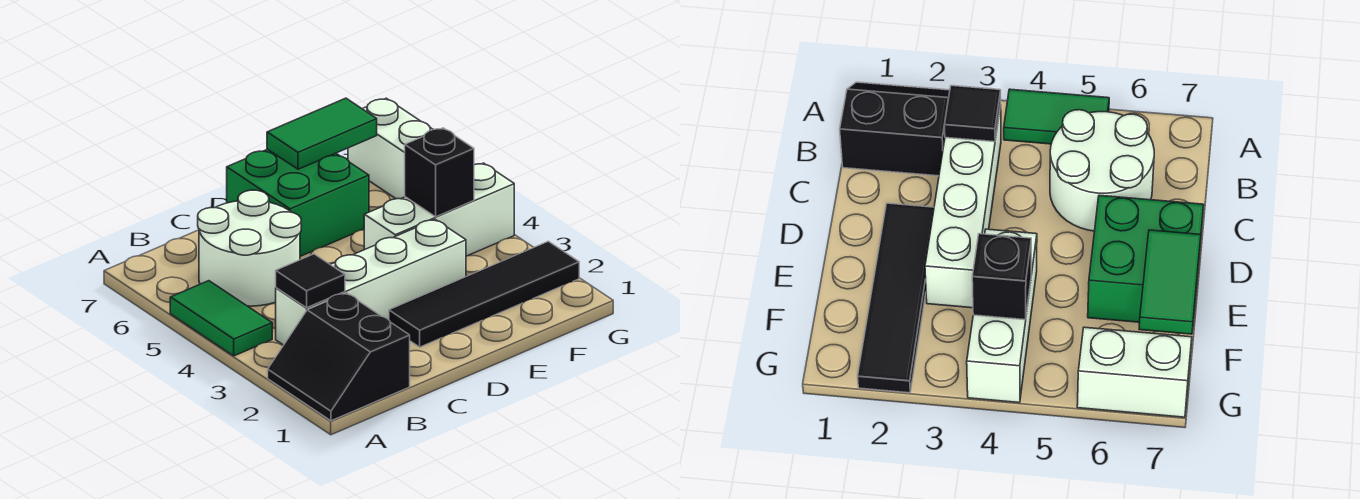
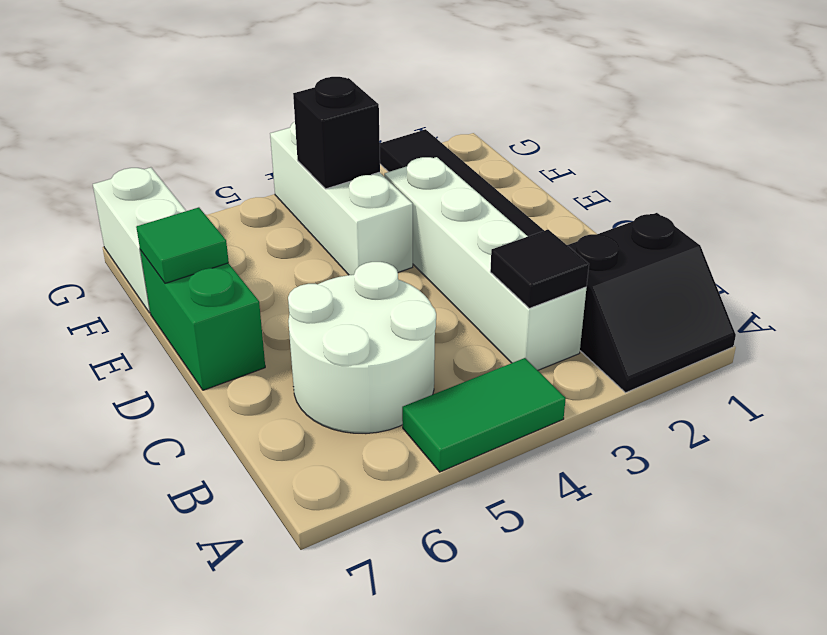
green brick D6:E7 level 1 -> green brick D7:E7 level 1
green tile E7:F7 level 2 -> green tile E7 level 2
white brick G6:G7 level 1 -> white brick F7:G7 level 1

